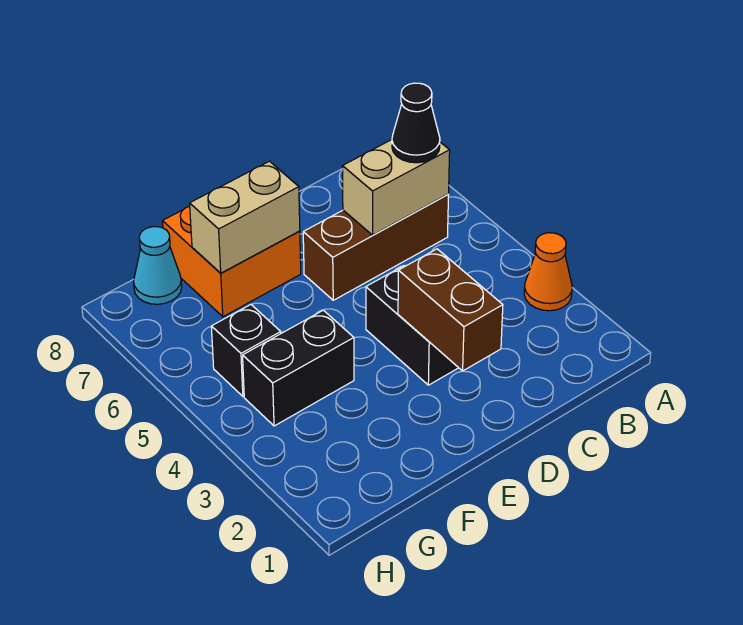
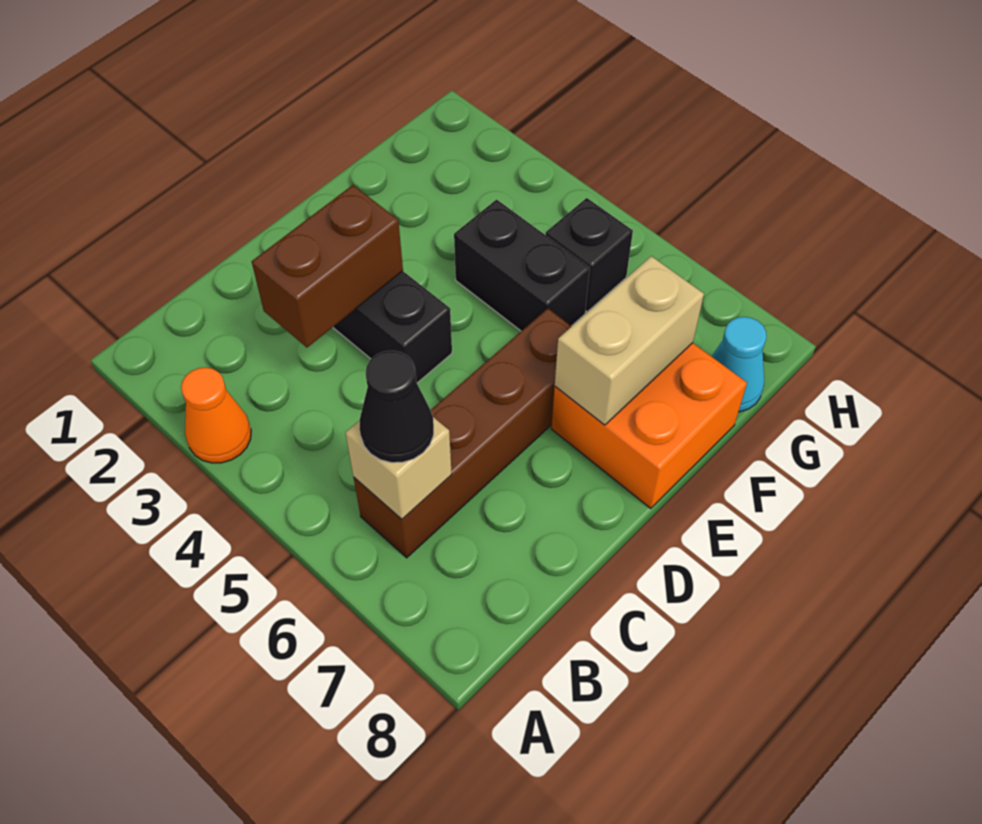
brown brick B6:D6 level 1 -> brown brick B6:E6 level 1
tan brick B6:C6 level 2 -> tan brick B6 level 2
brown brick D2:D3 level 2 -> brown brick C3:D3 level 2
black brick F4:G4 level 1 -> black brick F4:F5 level 1

